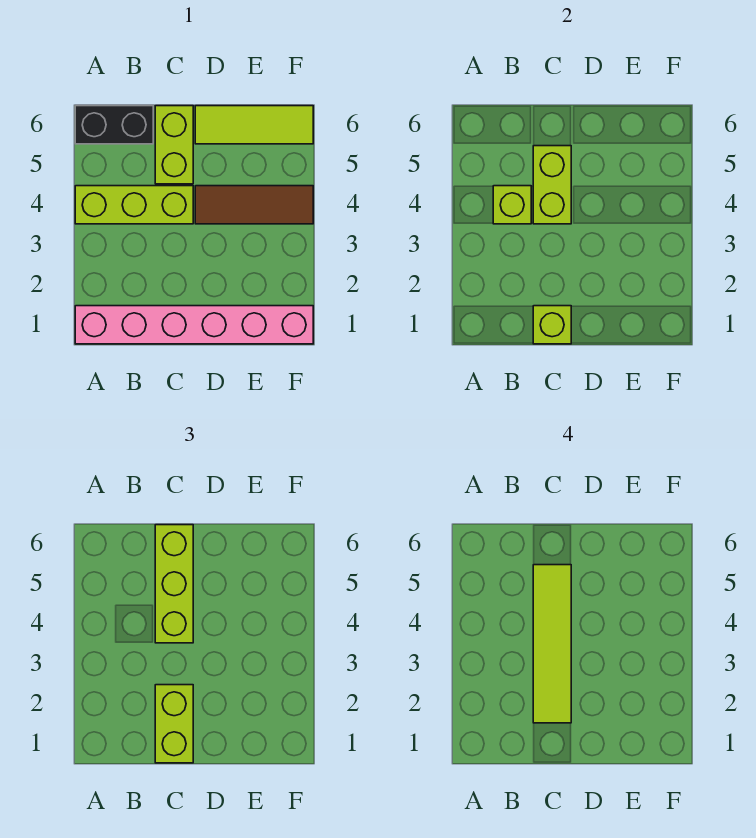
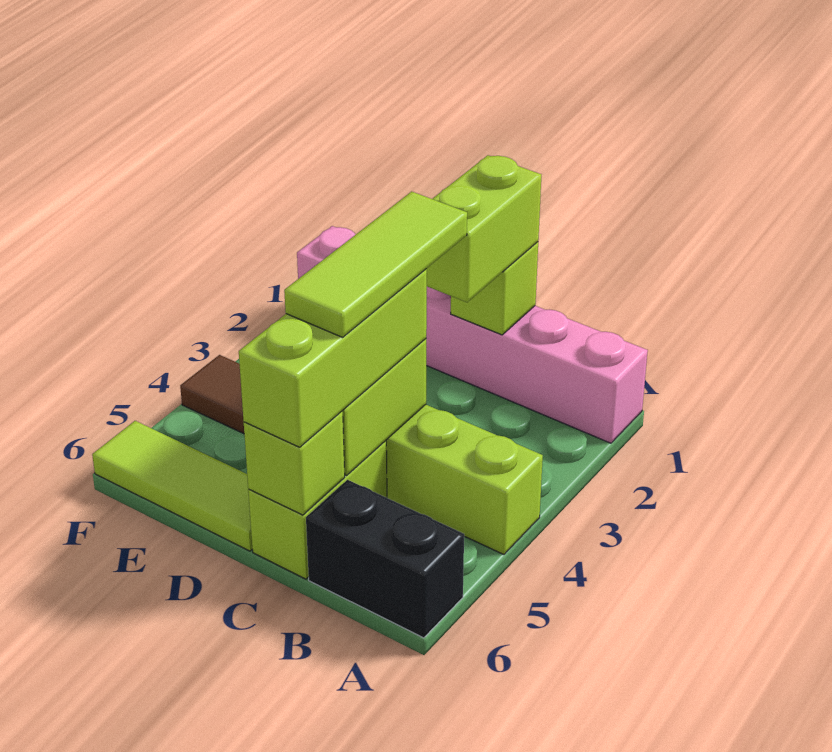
lime brick B4 level 2 -> lime brick C6 level 2
lime tile C2:C5 level 4 -> lime tile C3:C5 level 4

